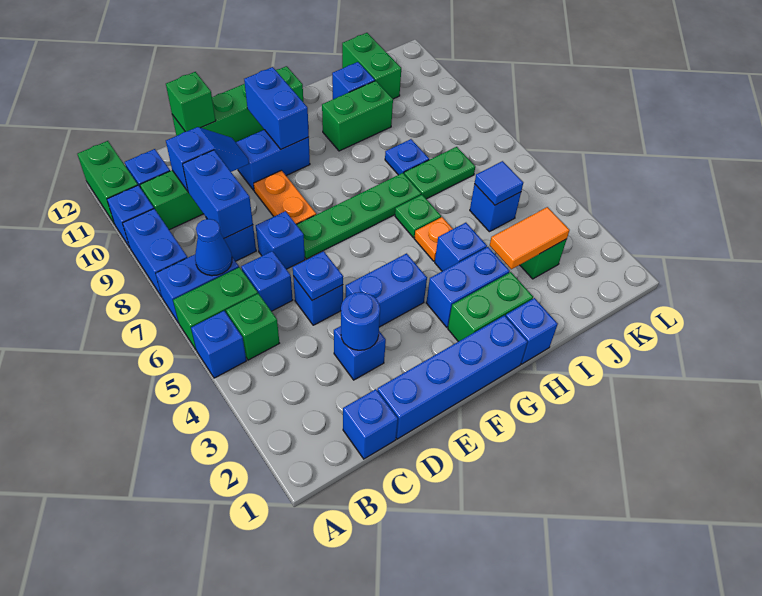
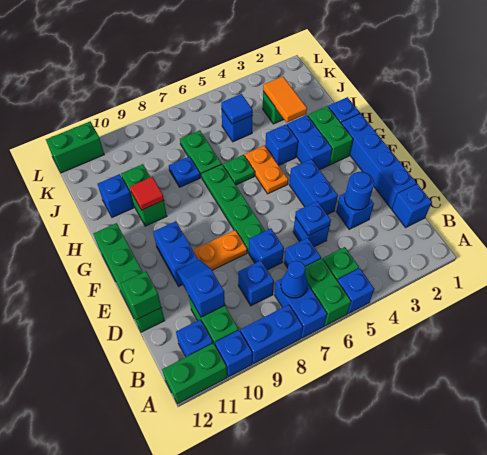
blue brick C8:C9 level 2 -> none
blue brick F10:F11 level 2 -> none
orange plate H5 level 1 -> orange plate G5:H5 level 1
none -> red tile H10 level 2
green brick J11:J12 level 1 -> green brick L11:L12 level 1

